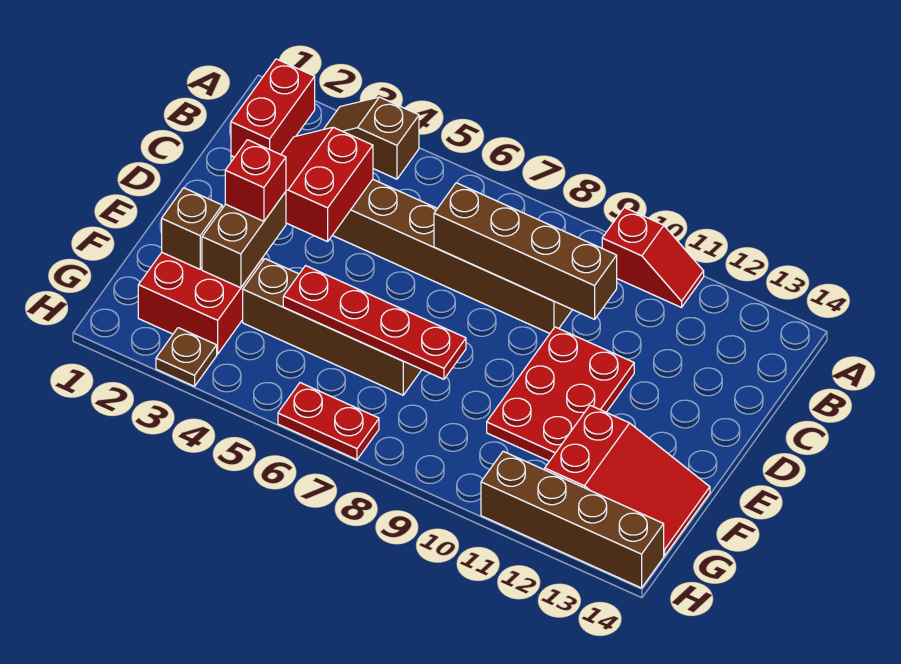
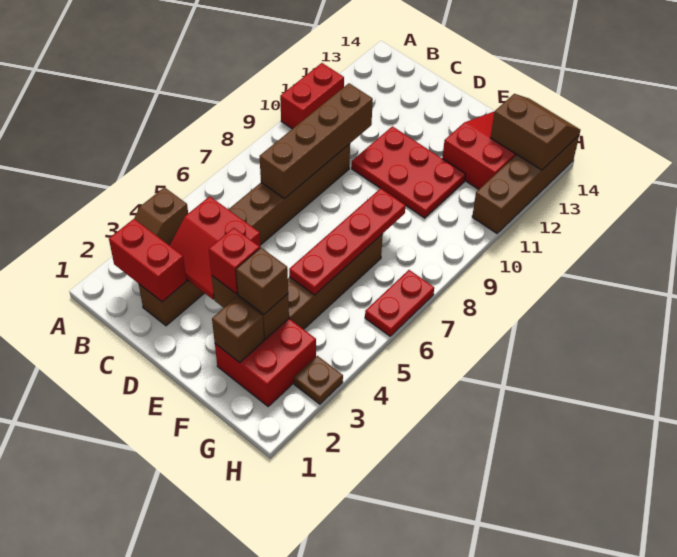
red slope A10:A11 level 1 top 10 -> red brick A10:A11 level 1
none -> brown brick F3 level 3
none -> brown slope G13:H14 level 2 top 13

